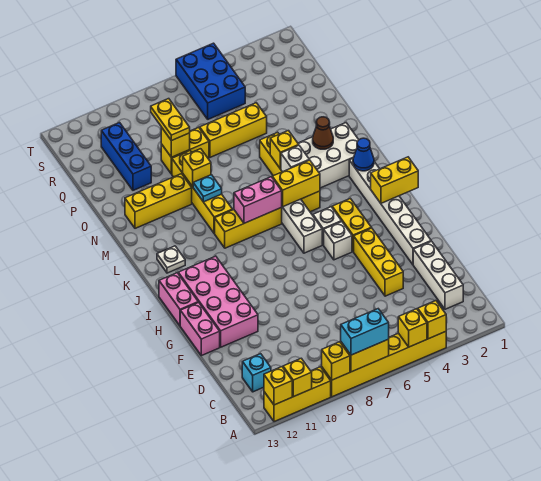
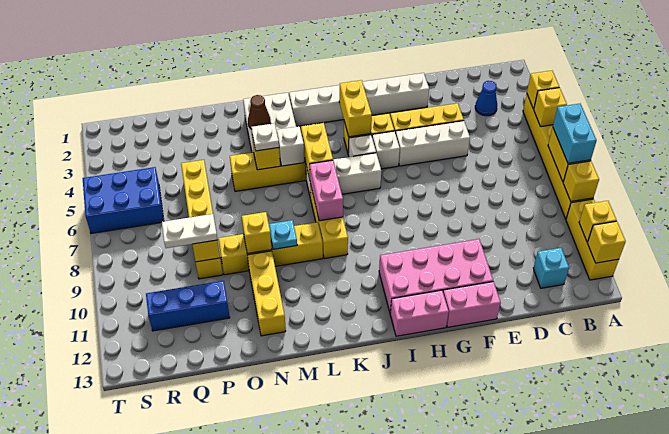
white brick C2:E2 level 1 -> white brick E5:G5 level 1
yellow brick I1:I2 level 2 -> yellow brick I3:I4 level 2
blue cone K2 level 2 -> blue cone C3 level 1
white plate K12 level 1 -> white plate M5 level 3
yellow plate P9:Q9 level 3 -> white plate P9:Q9 level 3

